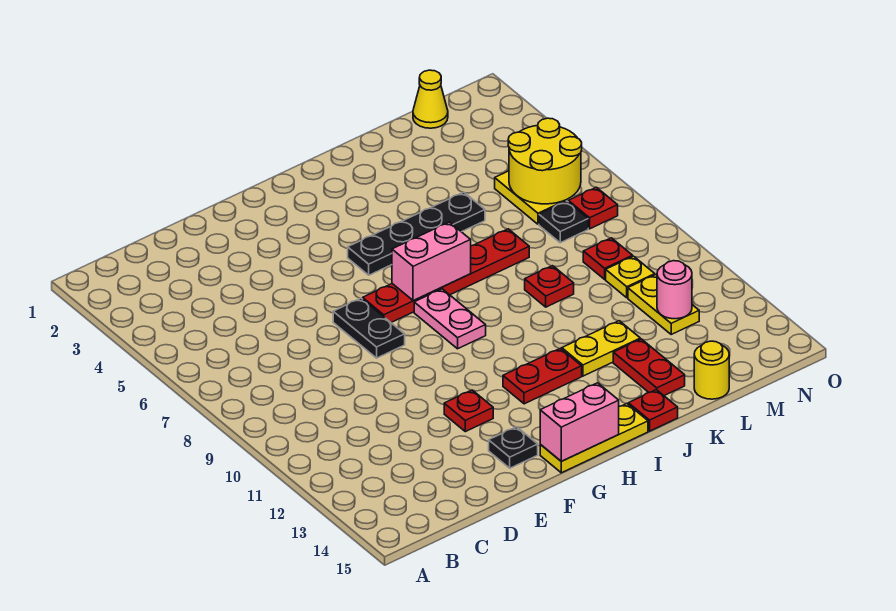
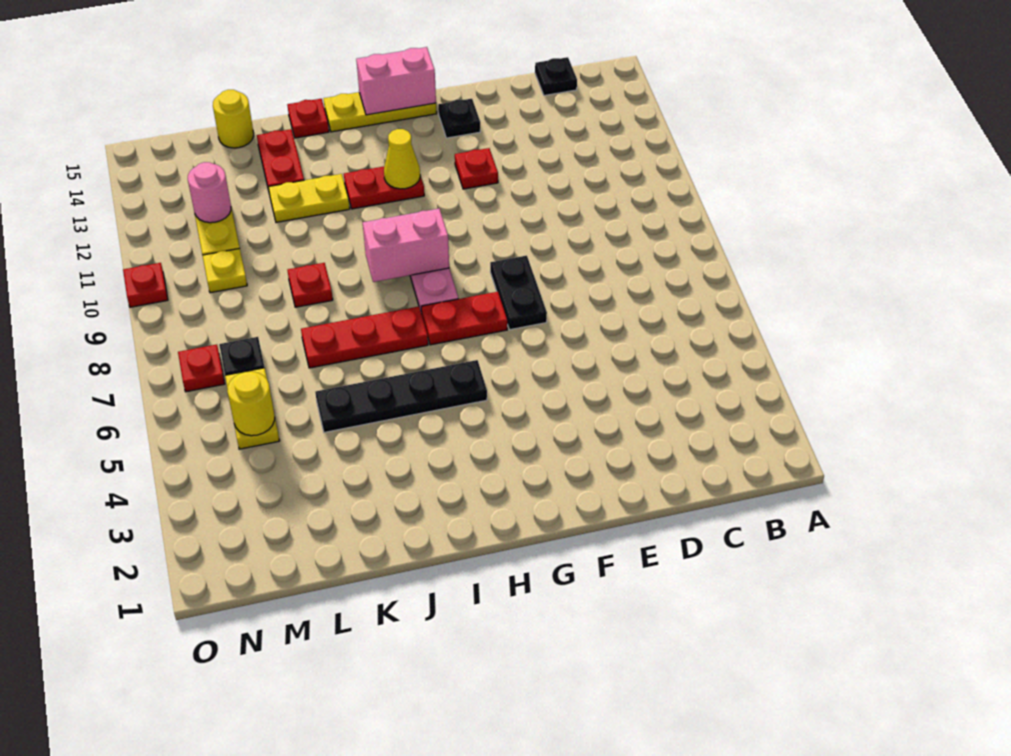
none -> black plate C15 level 1
pink brick H7:I7 level 2 -> pink brick H9:I9 level 2
yellow cone M1 level 1 -> yellow cone H12 level 2
yellow round brick M5:N6 level 2 -> yellow round brick M5 level 2
red plate M9 level 1 -> red plate O10 level 1

